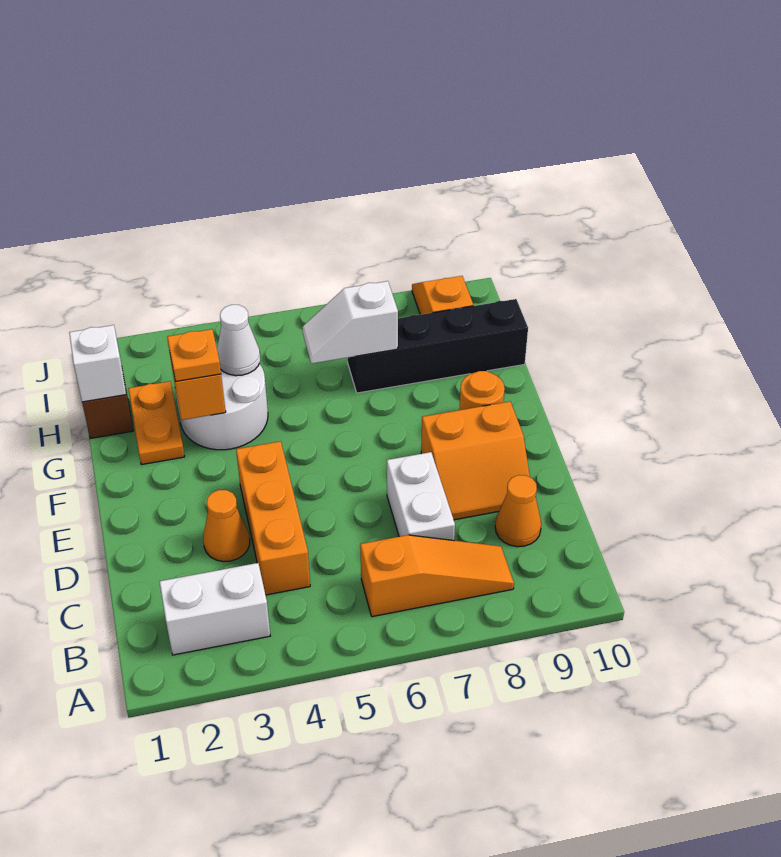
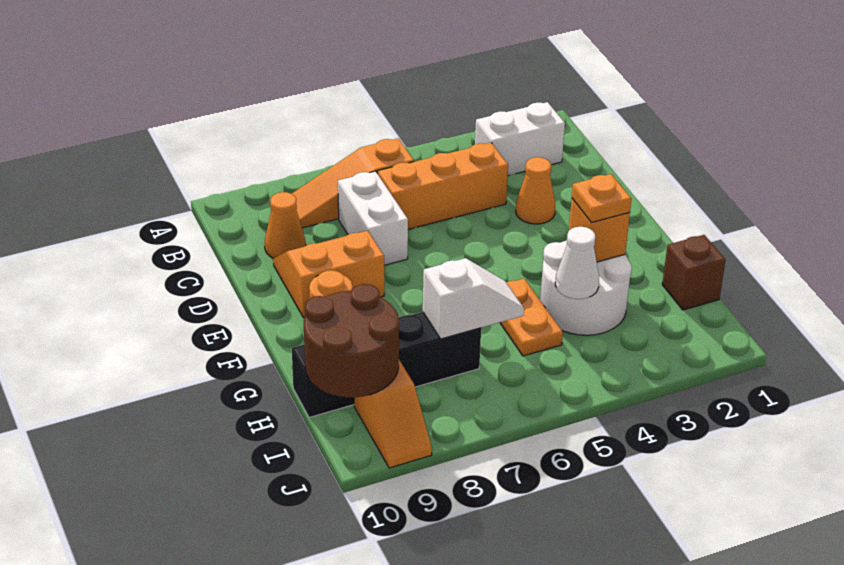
orange brick C4:E4 level 1 -> orange brick C4:C6 level 1
orange plate G2:H2 level 1 -> orange plate G5:H5 level 1
white brick H1 level 2 -> none
none -> brown round brick H9:I10 level 2

